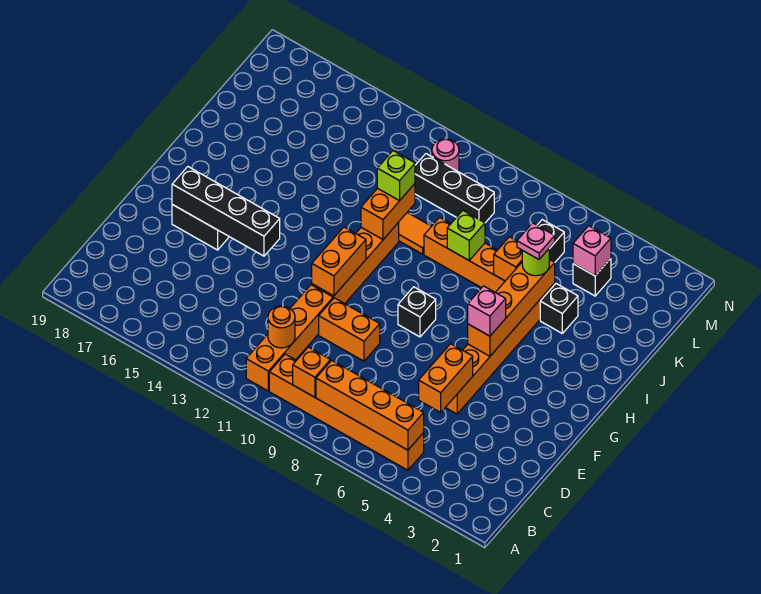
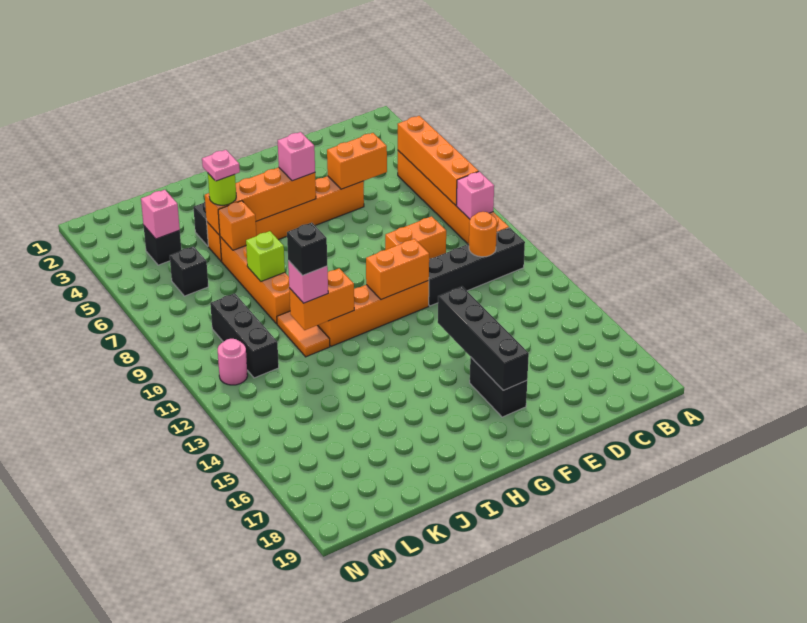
orange brick B9 level 2 -> pink brick B9 level 2
orange brick B11:E11 level 1 -> black brick B11:E11 level 1
orange brick E9:E10 level 1 -> orange brick D9:E9 level 1
black brick G8 level 1 -> black brick J11 level 4
lime brick J11 level 3 -> pink brick J11 level 3

